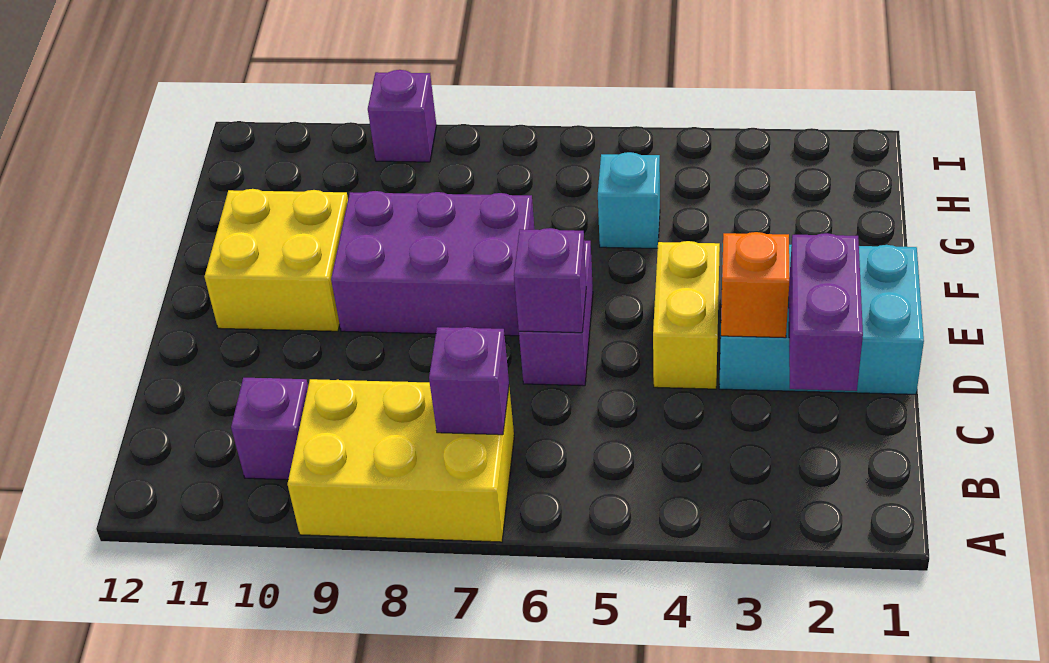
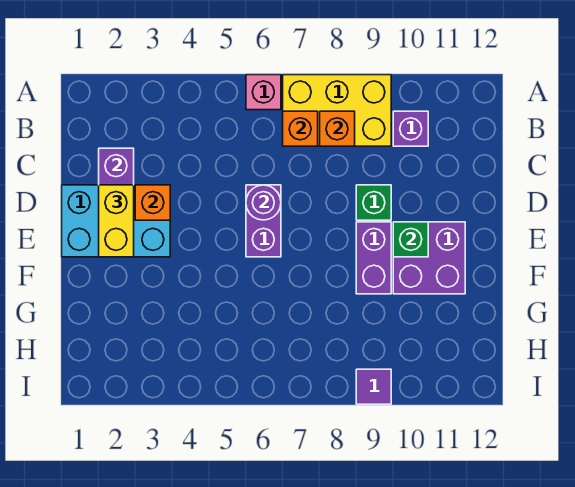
none -> pink brick A6 level 1
purple brick B7 level 2 -> orange brick B7 level 2
none -> orange brick B8 level 2
yellow brick D4:E4 level 1 -> yellow brick D2:E2 level 3
purple brick D6 level 2 -> purple round brick D6 level 2
none -> green brick D9 level 1
purple brick E7:F9 level 1 -> purple brick E9:F9 level 1
yellow brick E10:F11 level 1 -> purple brick E10:F11 level 1
none -> green brick E10 level 2
cyan brick G5 level 1 -> none
purple brick I9 level 1 -> purple tile I9 level 1

